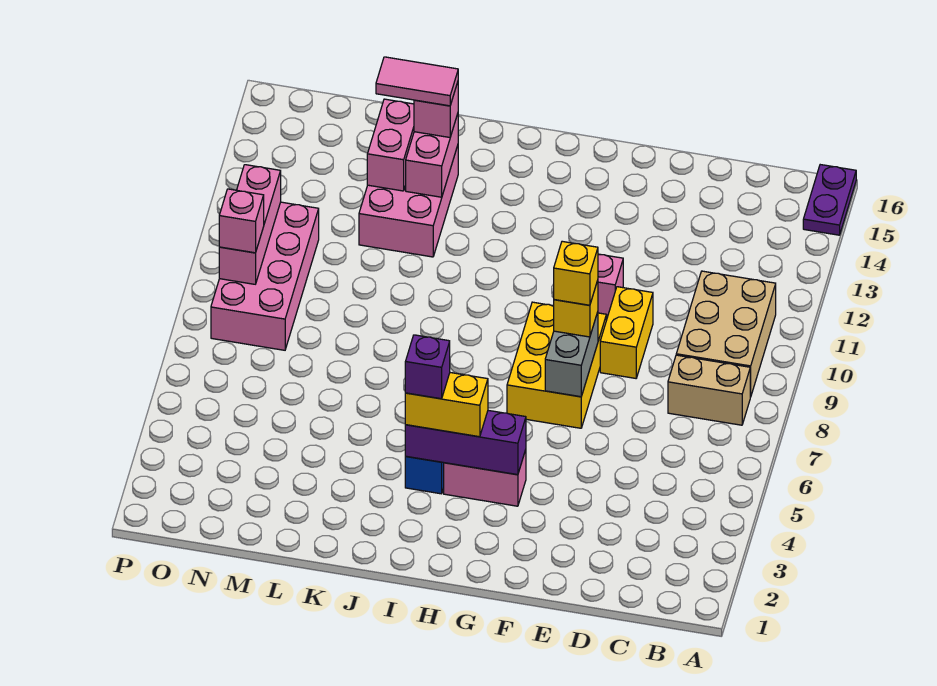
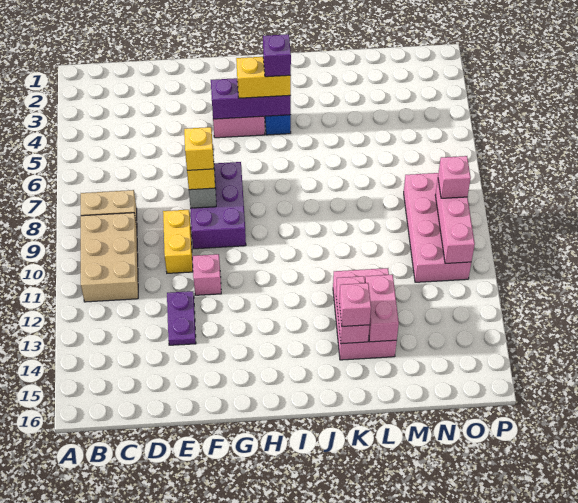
purple plate A15:A16 level 1 -> purple plate E12:E13 level 1
yellow brick F7:G9 level 1 -> purple brick F7:G9 level 1
pink tile K14:L14 level 4 -> none

